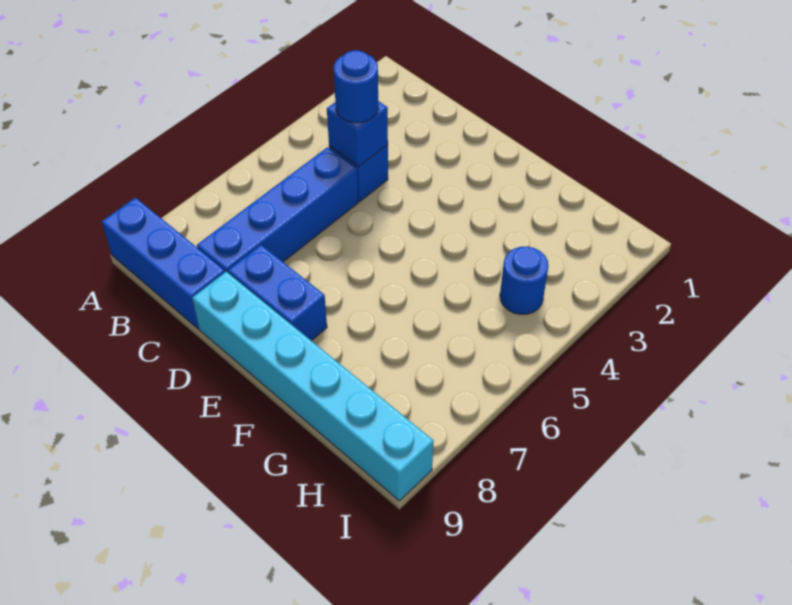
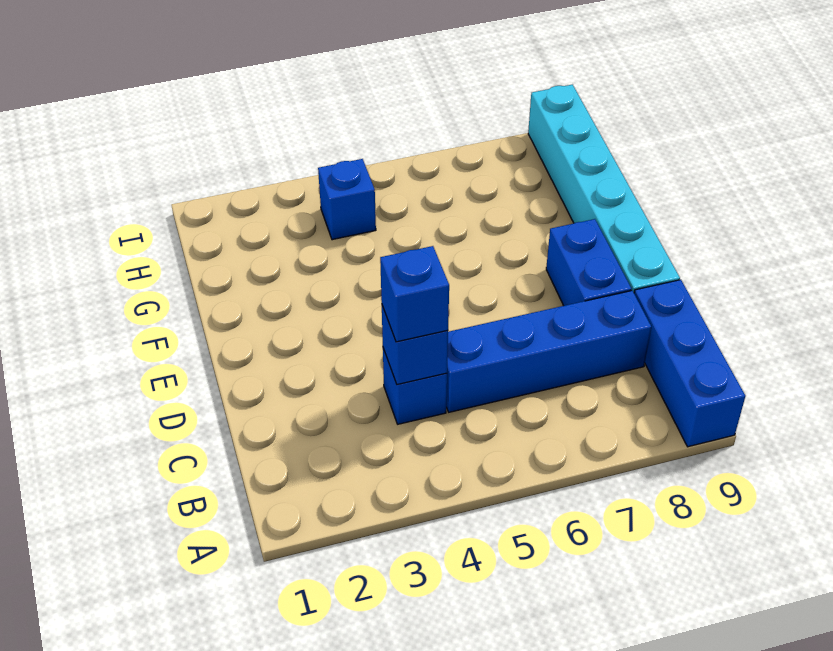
blue round brick C4 level 3 -> blue brick C4 level 3
blue round brick H4 level 1 -> blue brick H4 level 1

